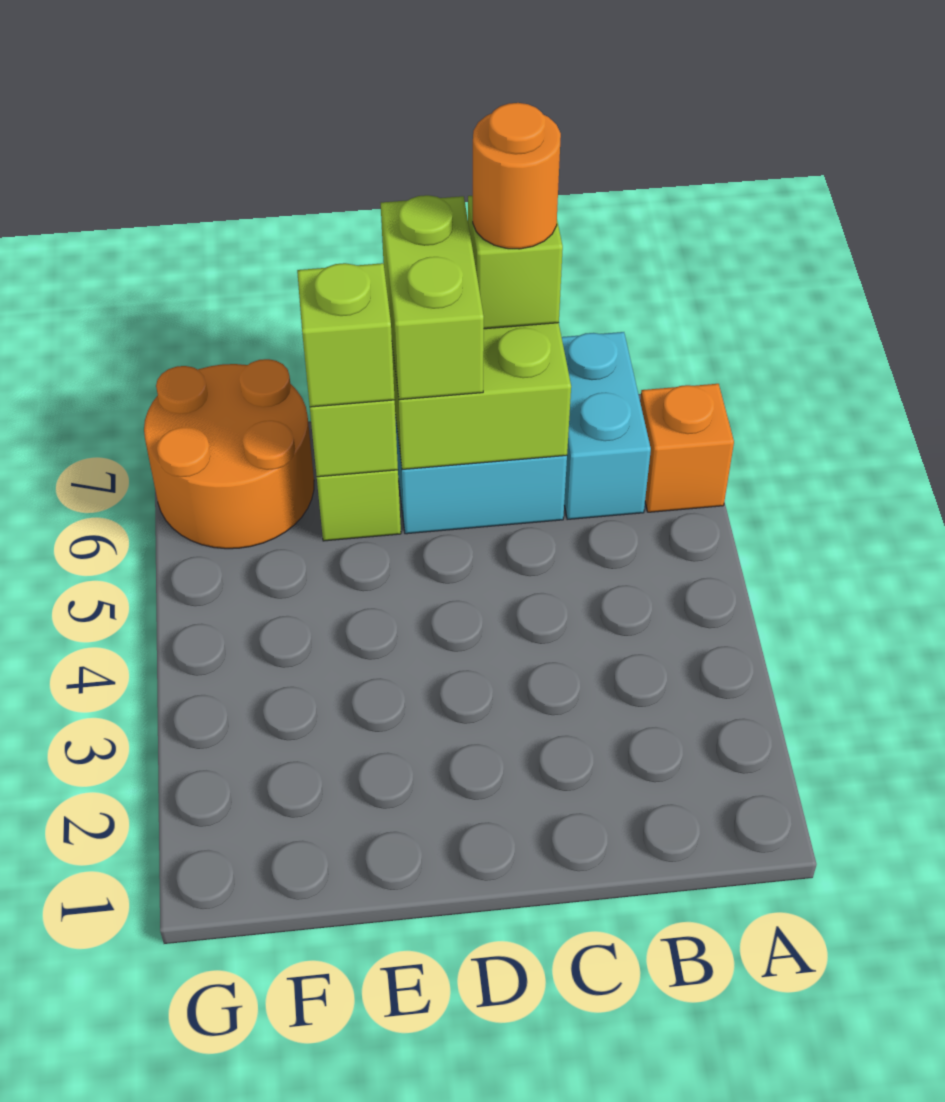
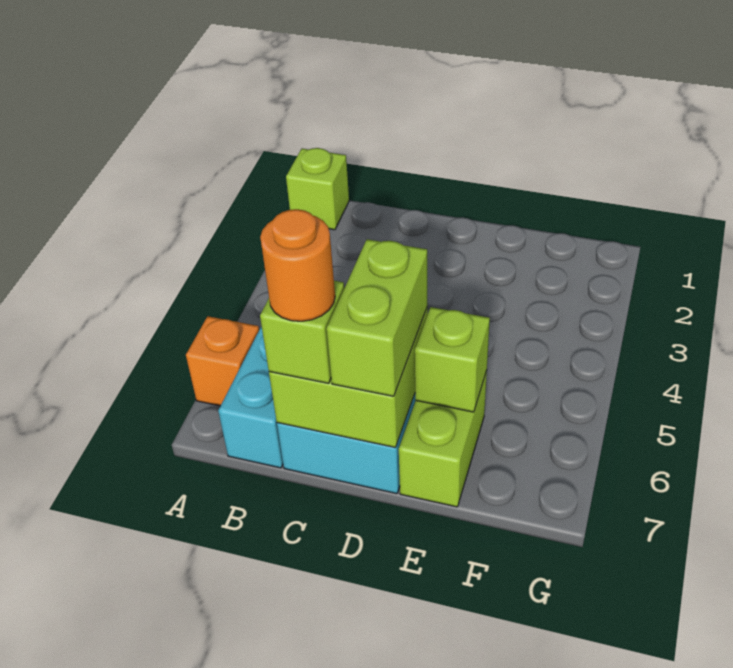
lime brick E6 level 3 -> lime brick A1 level 1
orange round brick F6:G7 level 1 -> none

